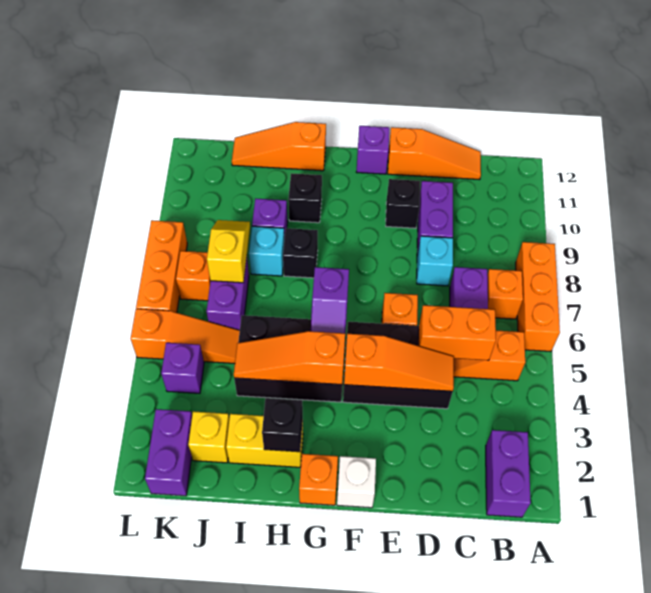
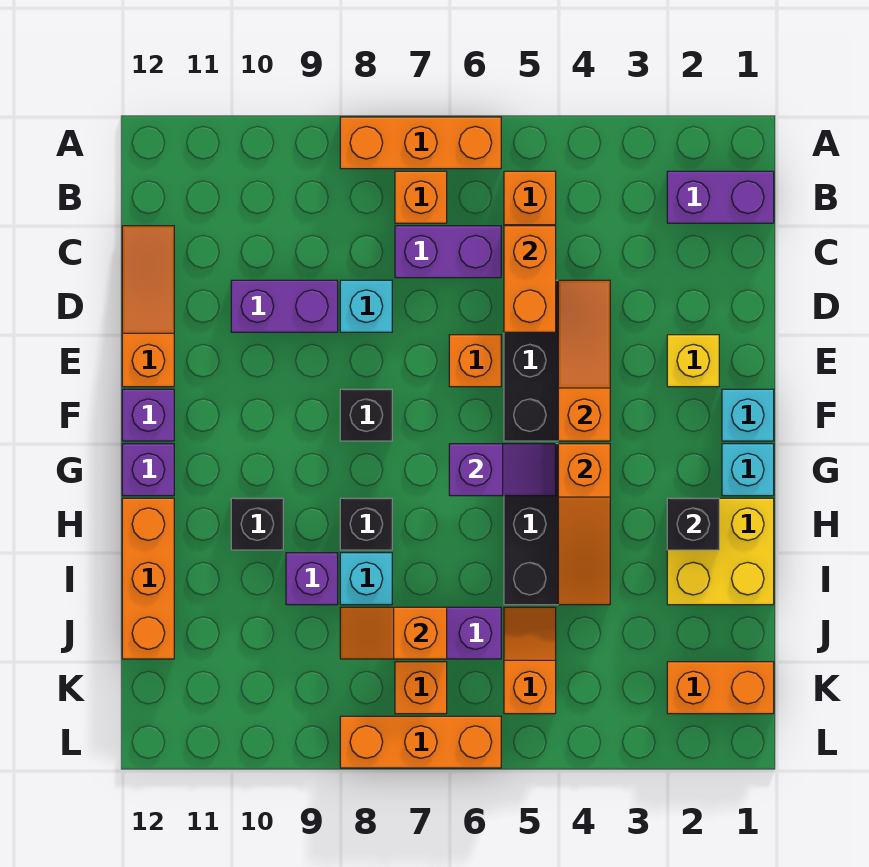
black brick E10 level 1 -> black brick F8 level 1
white brick F1 level 1 -> cyan brick F1 level 1
orange brick G1 level 1 -> cyan brick G1 level 1
yellow brick H2:I2 level 1 -> yellow brick H1:I2 level 1
orange slope H12:J12 level 1 top H -> orange brick H12:J12 level 1
yellow brick J2 level 1 -> yellow brick E2 level 1
orange slope J5:L5 level 1 top L -> orange slope J5:K5 level 1 top K
yellow slope J7:J8 level 2 top 7 -> orange slope J7:J8 level 2 top 7
purple brick K1:K2 level 1 -> orange brick K1:K2 level 1
purple brick K4 level 1 -> purple brick G12 level 1

